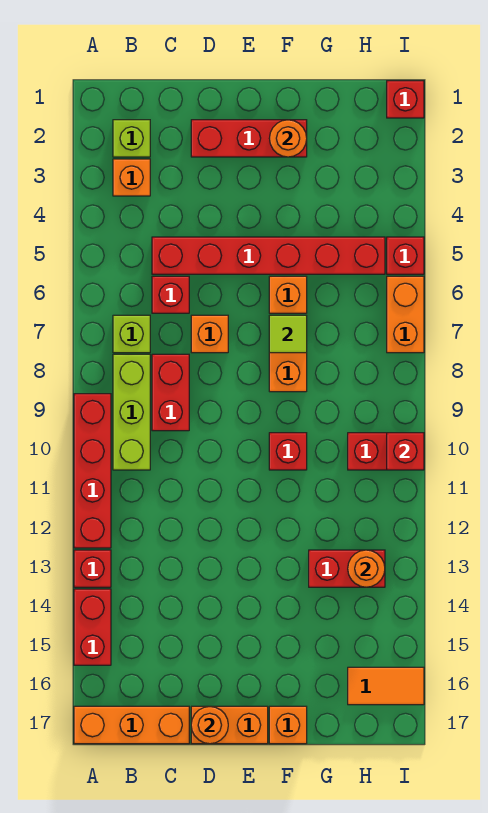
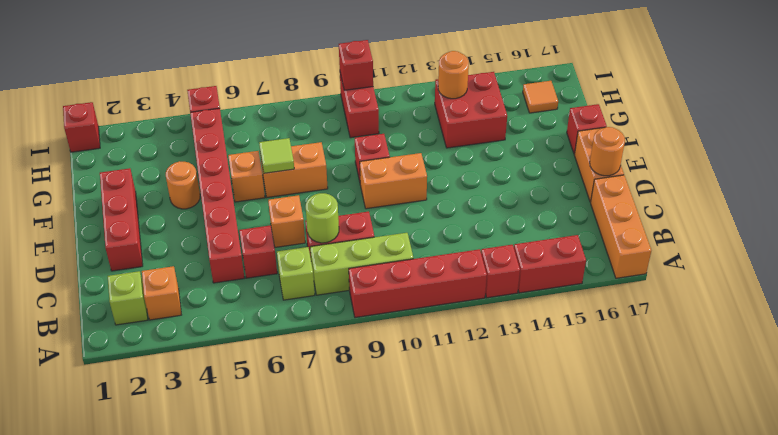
none -> lime round brick C8 level 2
orange round brick F2 level 2 -> orange round brick F4 level 1
orange brick F17 level 1 -> red brick F17 level 1
red brick G13:H13 level 1 -> red brick G13:H14 level 1
orange tile H16:I16 level 1 -> orange tile H16 level 1
orange brick I6:I7 level 1 -> orange brick E10:E11 level 1

